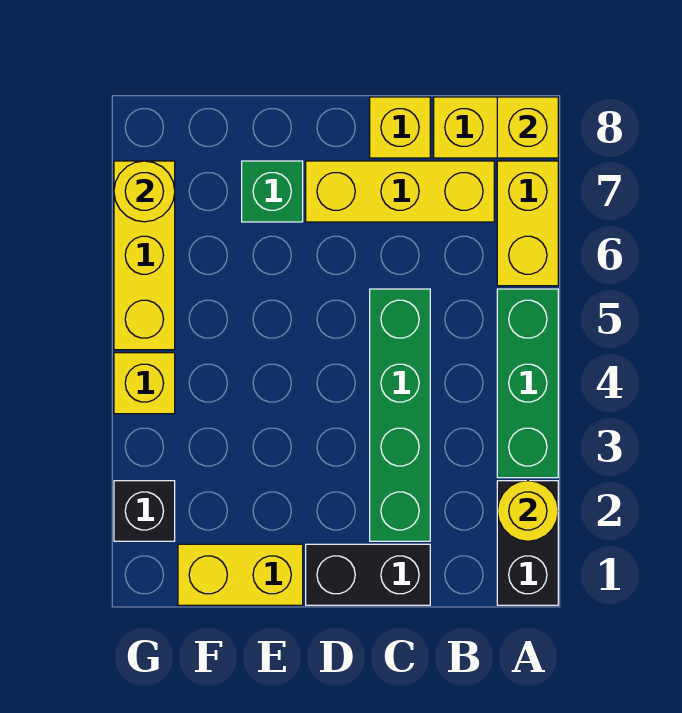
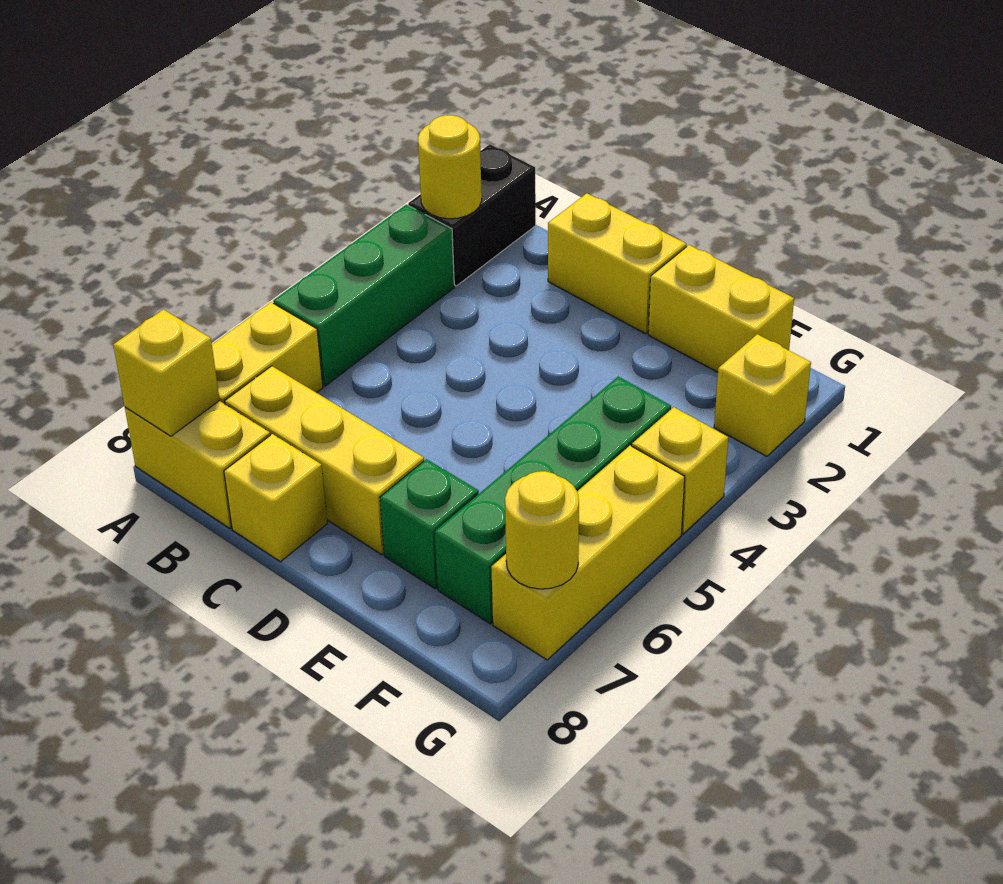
black brick C1:D1 level 1 -> yellow brick C1:D1 level 1
green brick C2:C5 level 1 -> green brick F4:F7 level 1
black brick G2 level 1 -> yellow brick G2 level 1

